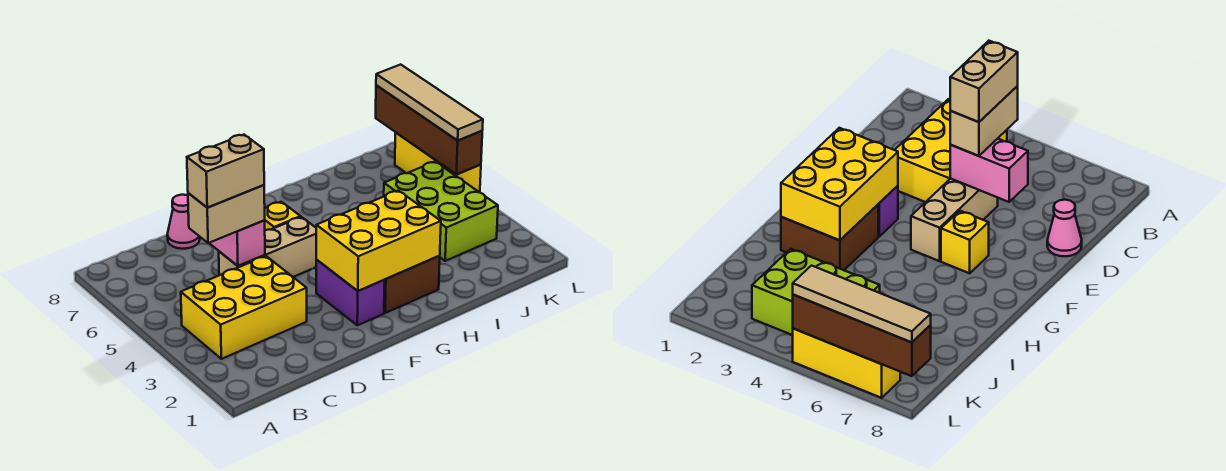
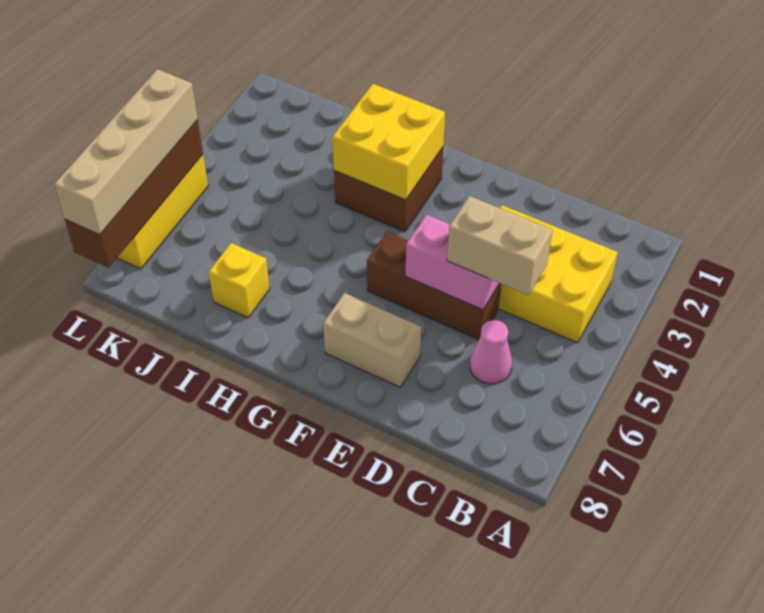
tan brick C5:D5 level 4 -> tan brick E7:F7 level 1
tan brick D5:F5 level 1 -> brown brick D5:F5 level 1
pink brick D5:D6 level 2 -> pink brick D5:E5 level 2
pink cone D8 level 1 -> pink cone C6 level 1
purple brick F2:F3 level 1 -> none
yellow brick F2:H3 level 2 -> yellow brick G2:H3 level 2
yellow brick F6 level 1 -> yellow brick I7 level 1
lime brick J3:K5 level 1 -> none
tan tile L5:L8 level 3 -> tan brick L5:L8 level 3

